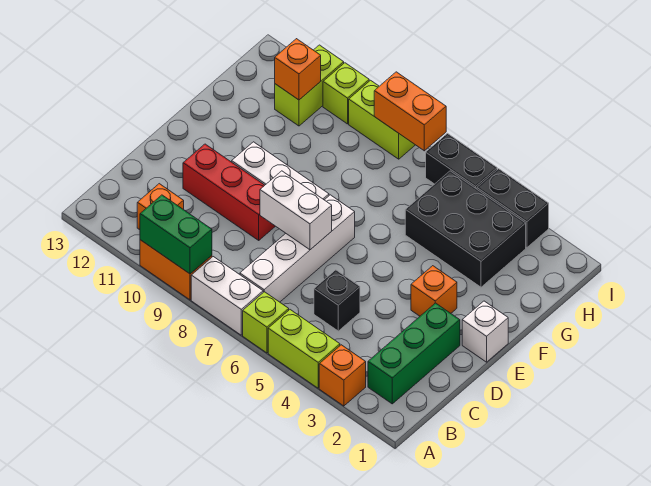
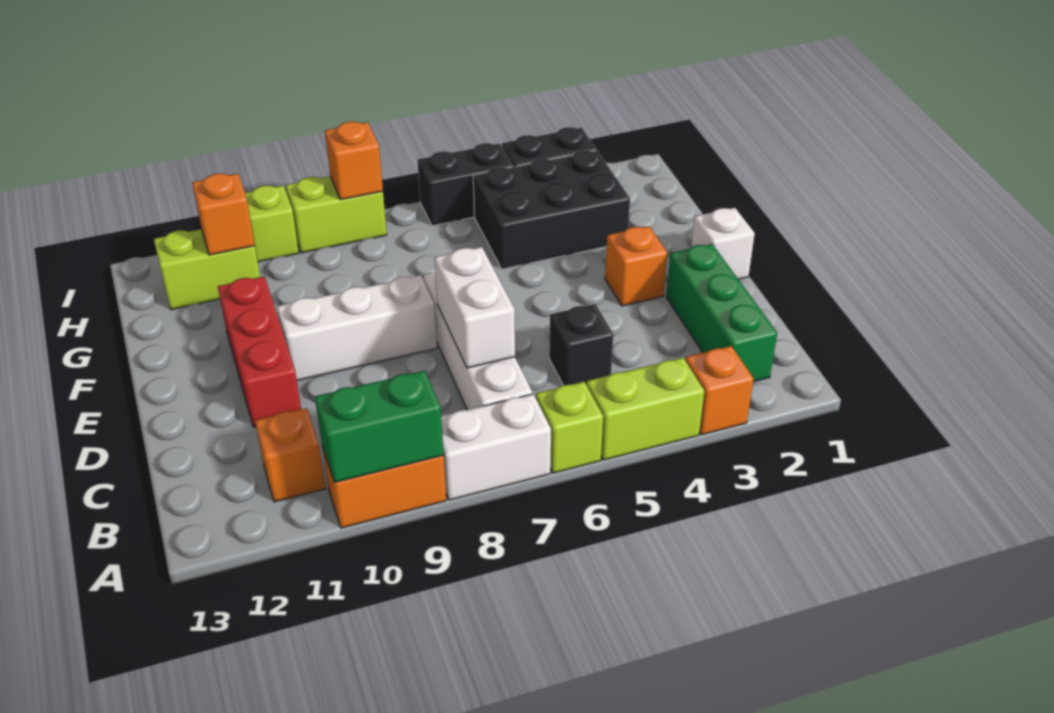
white brick D7:D8 level 2 -> white brick C7:D7 level 2
red brick D9:D11 level 1 -> red brick D11:F11 level 1
lime brick H11:I11 level 1 -> lime brick H11:H12 level 1
orange brick I7:I8 level 2 -> orange brick I8 level 2

